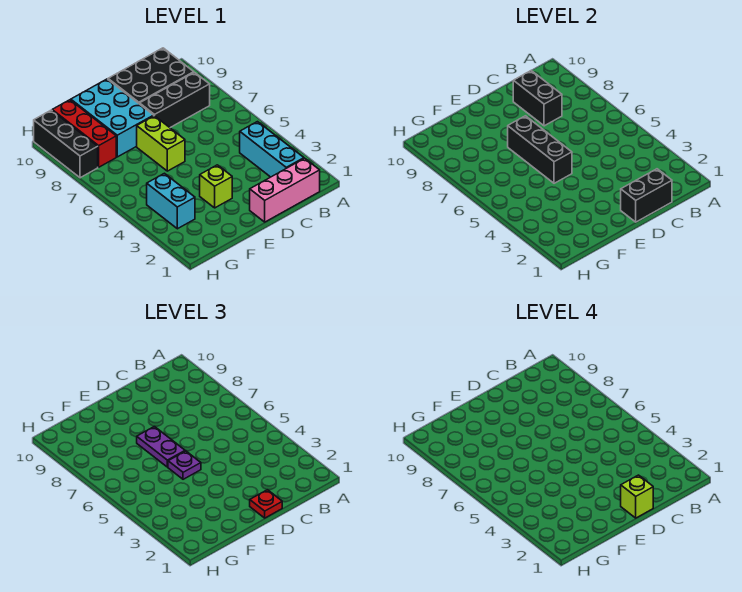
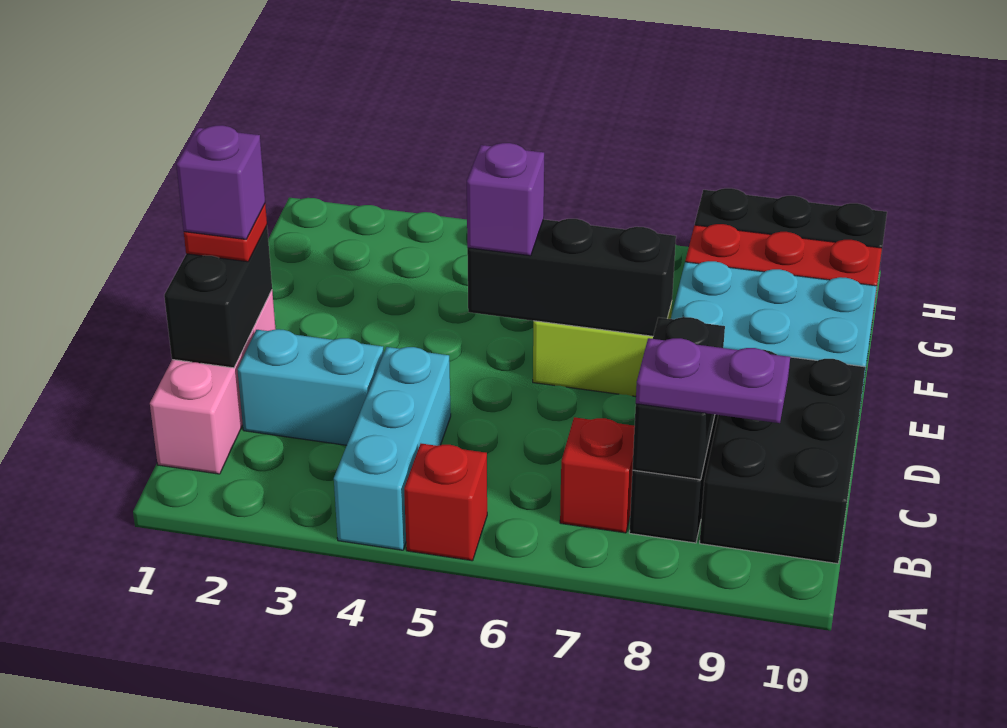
none -> red brick A5 level 1
cyan brick B2:B4 level 1 -> cyan brick A4:C4 level 1
none -> red brick B7 level 1
black brick C8:C9 level 2 -> black brick B8:C8 level 2
lime brick D1 level 4 -> purple brick D1 level 4
lime brick E3 level 1 -> none
purple plate E5 level 3 -> purple brick E5 level 3
purple plate E6:E7 level 3 -> purple plate B8:B9 level 3
cyan brick G3:G4 level 1 -> cyan brick C2:C3 level 1

